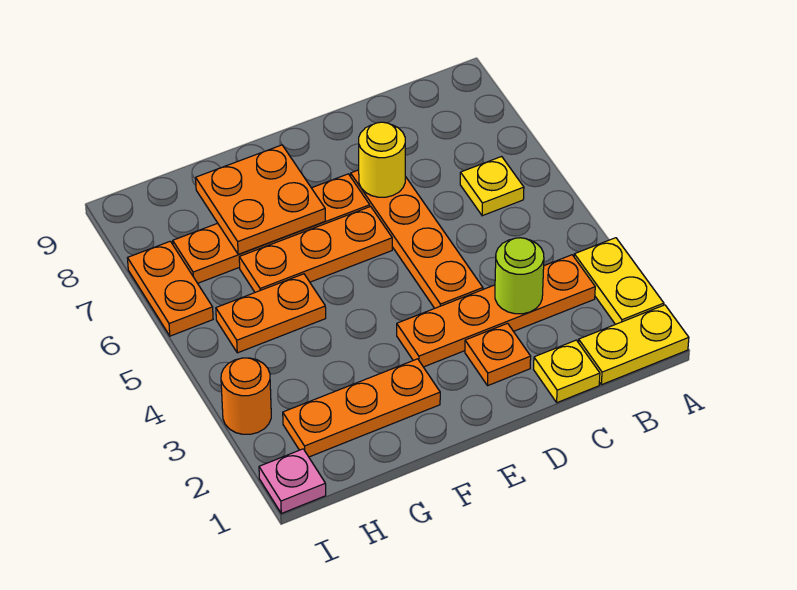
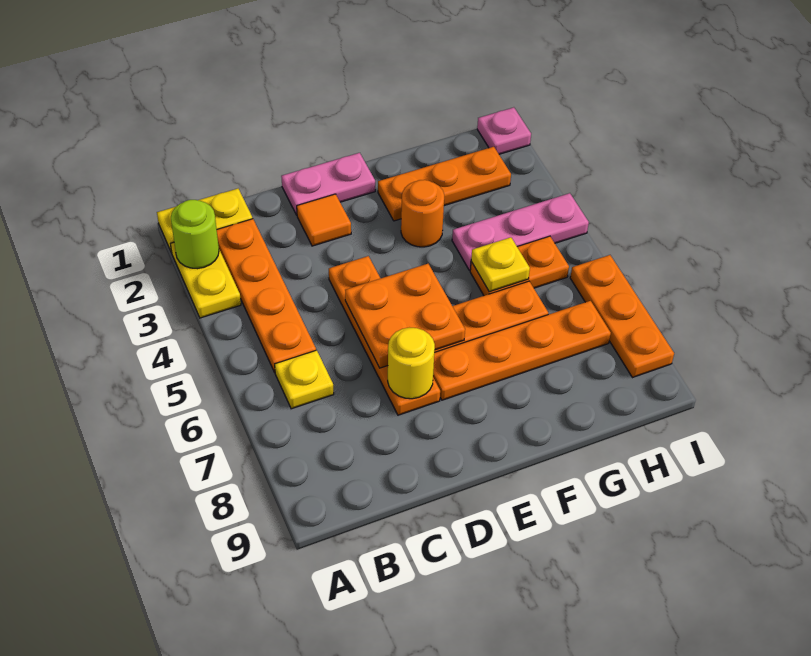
orange plate B3:E3 level 1 -> orange plate B2:B5 level 1
yellow plate C1 level 1 -> yellow plate G5 level 2
lime round brick C3 level 2 -> lime round brick A2 level 2
none -> pink plate D1:E1 level 1
orange plate D2 level 1 -> orange tile D2 level 1
orange plate F7:G8 level 2 -> orange plate D5:E6 level 2
none -> pink plate G4:I4 level 1
orange round brick I3 level 1 -> orange round brick F3 level 1
orange plate I6:I7 level 1 -> orange plate I6:I8 level 1

